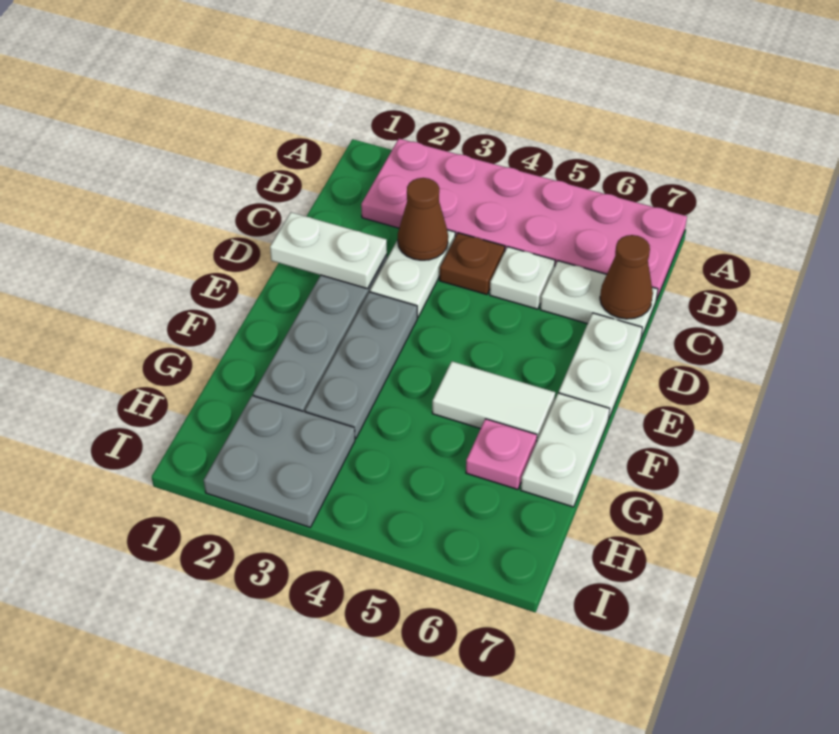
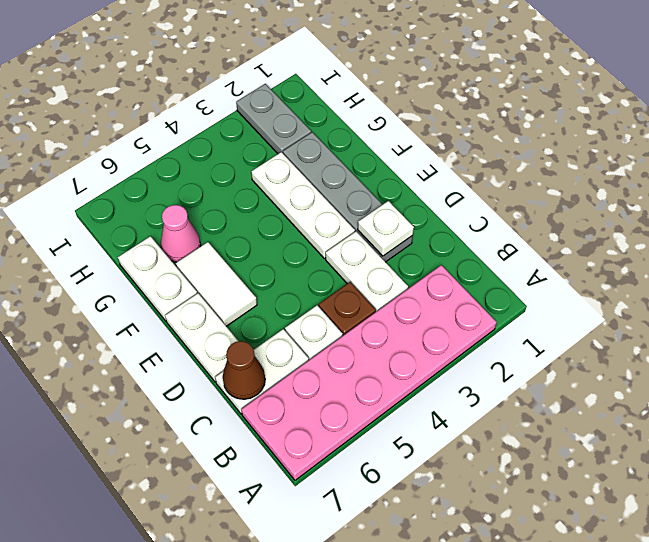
brown cone C3 level 2 -> none
white plate D1:D2 level 2 -> white plate D2 level 2
grey plate E3:G3 level 1 -> white plate E3:G3 level 1
white tile F5:F6 level 1 -> white tile E6:F6 level 1
pink plate G6 level 1 -> pink cone G6 level 1
grey plate H2:I3 level 1 -> grey plate H2:I2 level 1

